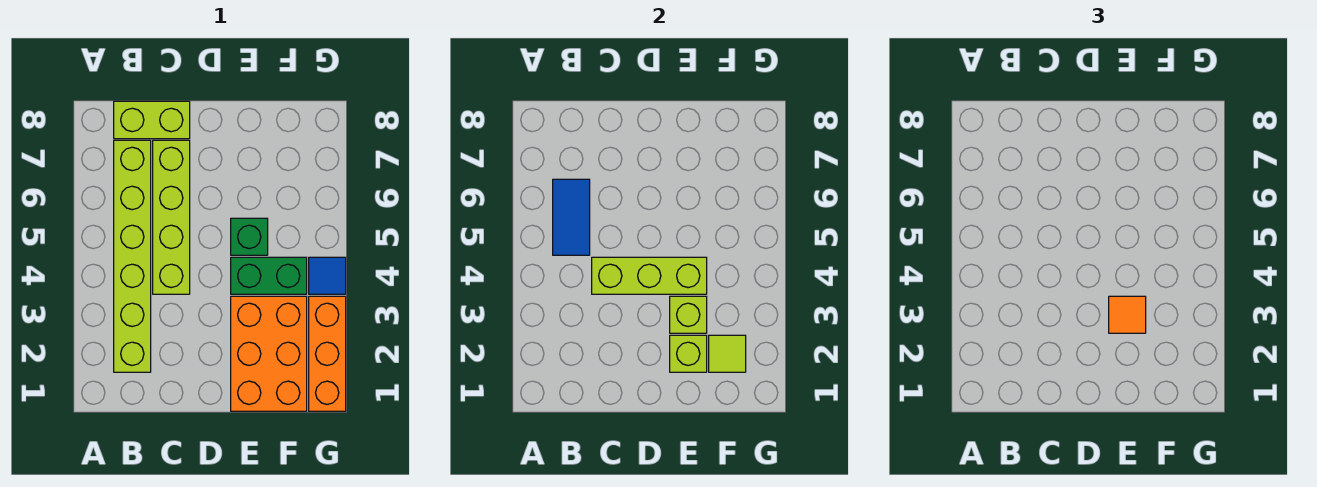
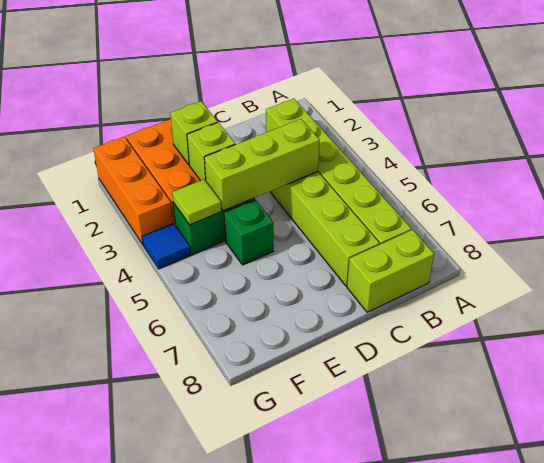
blue tile B5:B6 level 2 -> none
orange tile E3 level 3 -> none
lime tile F2 level 2 -> lime tile F4 level 2

